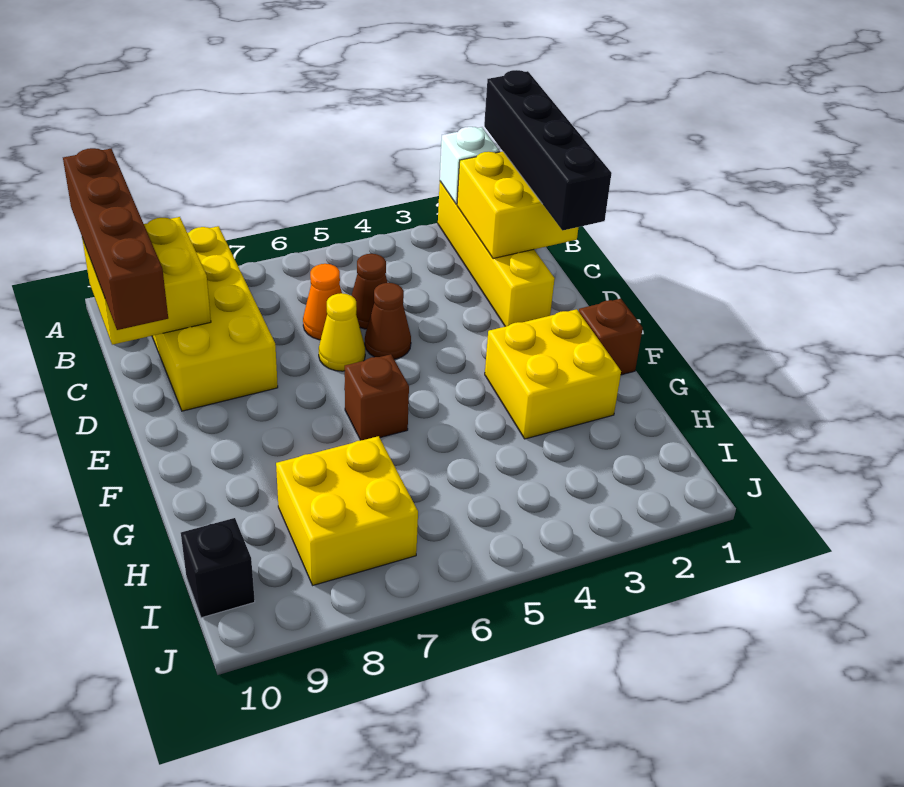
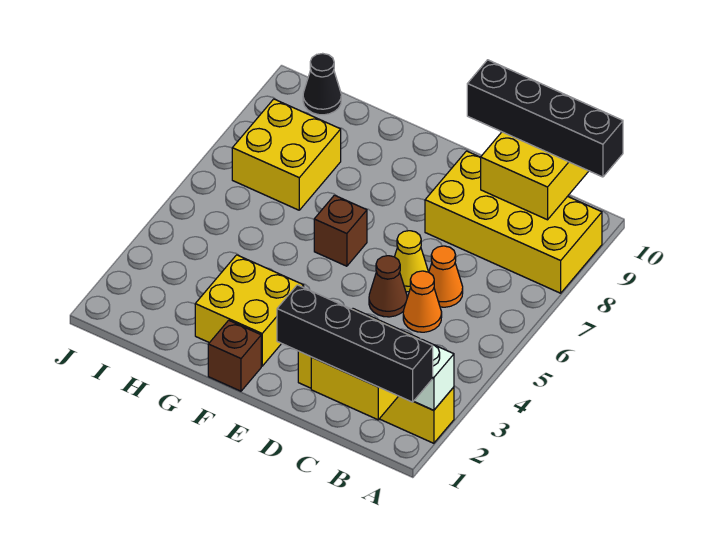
brown brick A10:D10 level 3 -> black brick A10:D10 level 3
brown cone C5 level 1 -> orange cone C5 level 1
black brick I10 level 1 -> black cone I10 level 1

